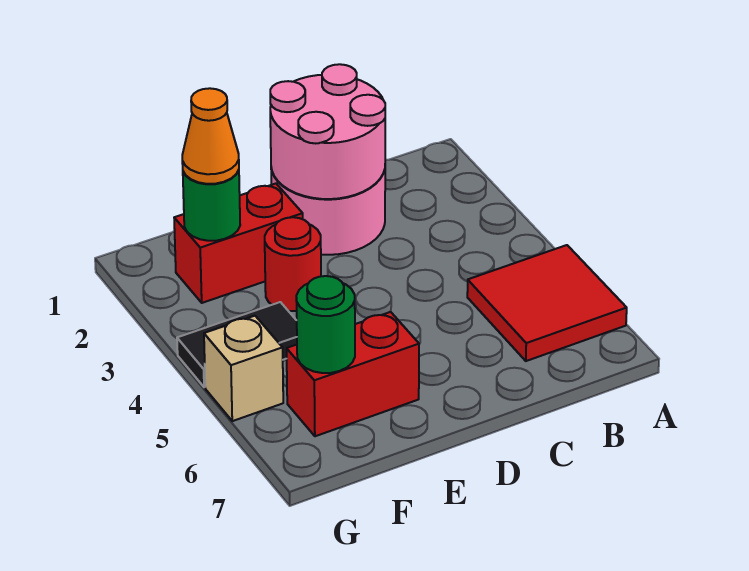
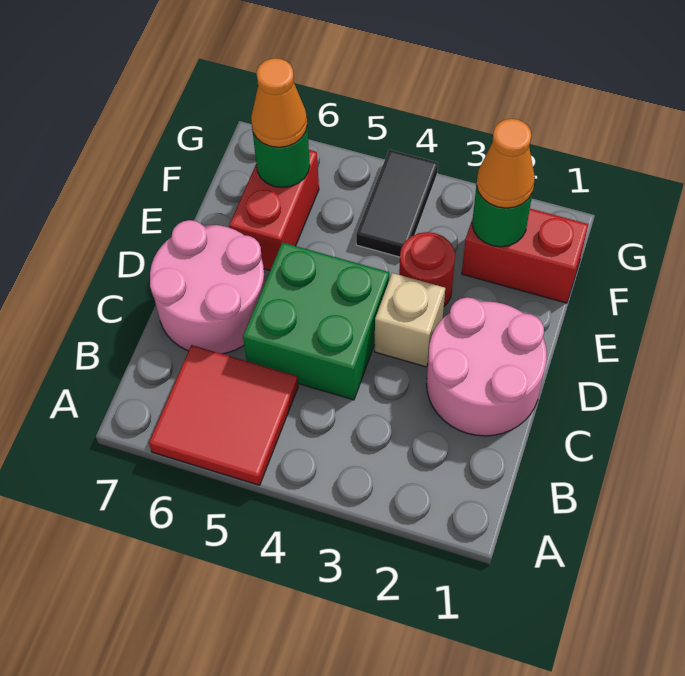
pink round brick C1:D2 level 2 -> pink round brick C6:D7 level 1
none -> green brick C4:D5 level 1
red brick E2:F2 level 1 -> red brick F1:F2 level 1
none -> orange cone F6 level 3
tan brick G5 level 1 -> tan brick D3 level 1

